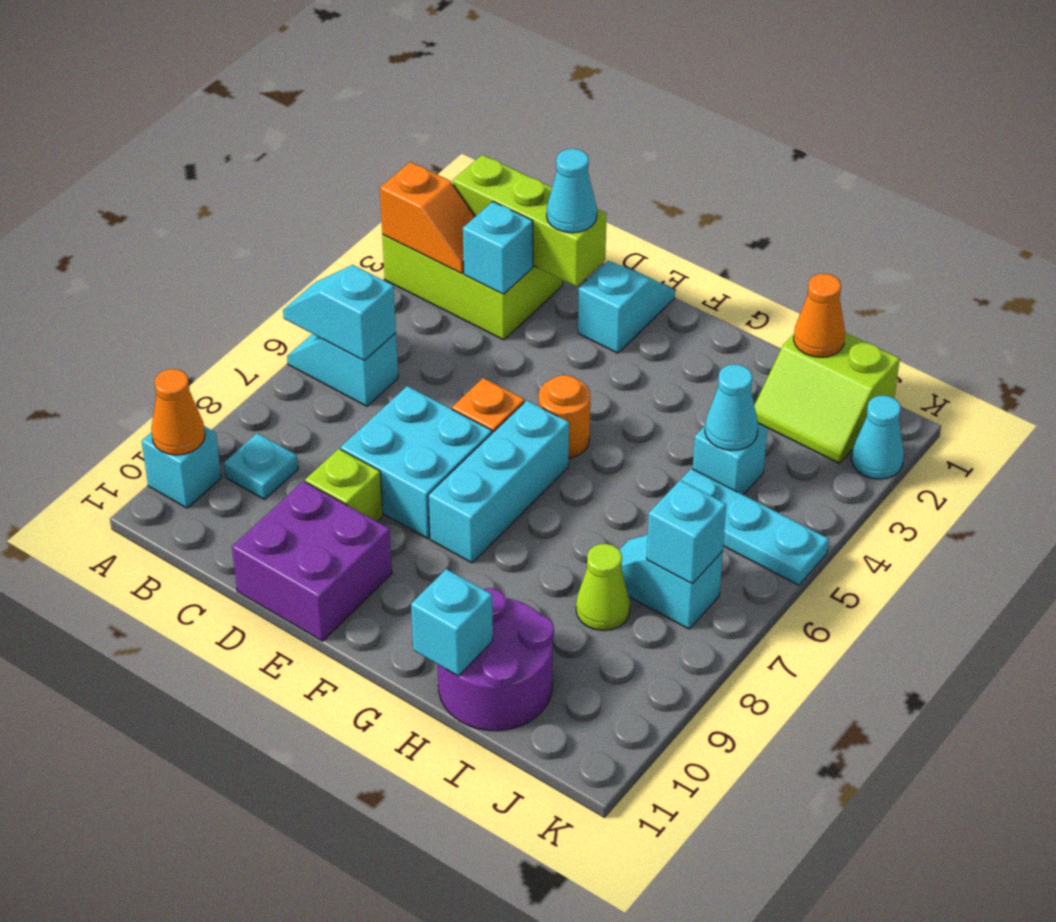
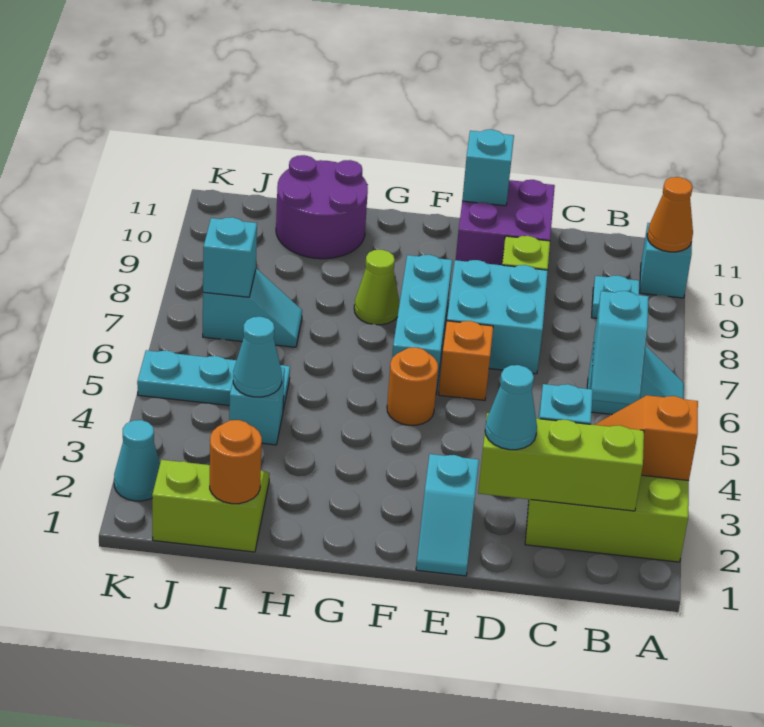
cyan slope A6:B6 level 2 top B -> cyan slope B5:B6 level 2 top 6
cyan brick H11 level 2 -> cyan brick E11 level 2
orange cone I1 level 2 -> orange round brick I1 level 2
lime cone I8 level 1 -> lime cone G8 level 1

